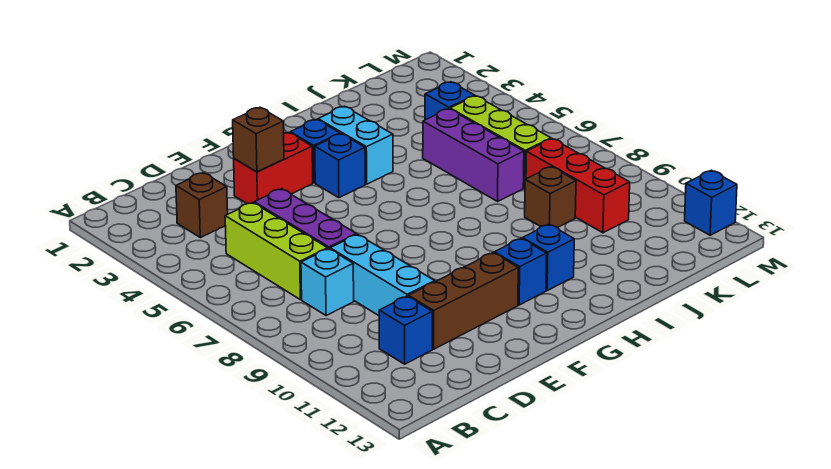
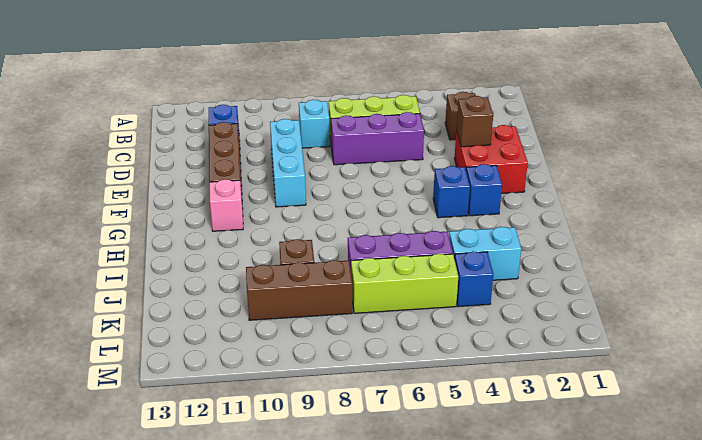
cyan brick D8:D10 level 1 -> cyan brick D9:F9 level 1
red brick E3:F3 level 1 -> red brick E2:F3 level 1
blue brick G11 level 1 -> pink brick G11 level 1
cyan brick H3:H4 level 1 -> cyan brick J3:J4 level 1
blue brick H11 level 1 -> none
red brick K8:K10 level 1 -> brown brick K8:K10 level 1
blue brick M12 level 1 -> none

